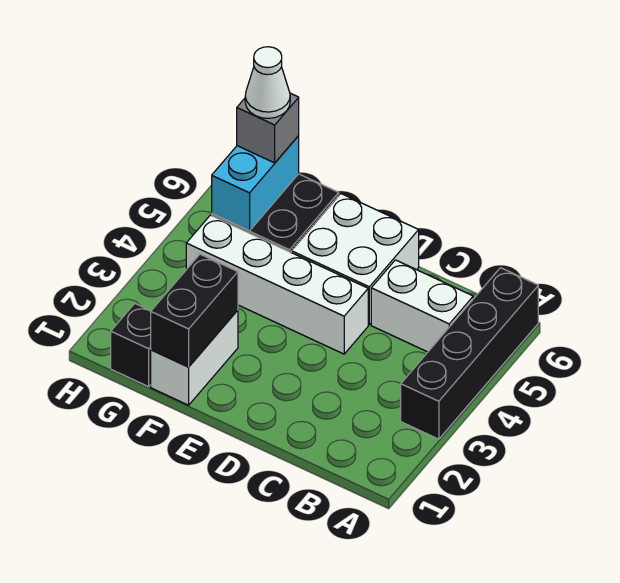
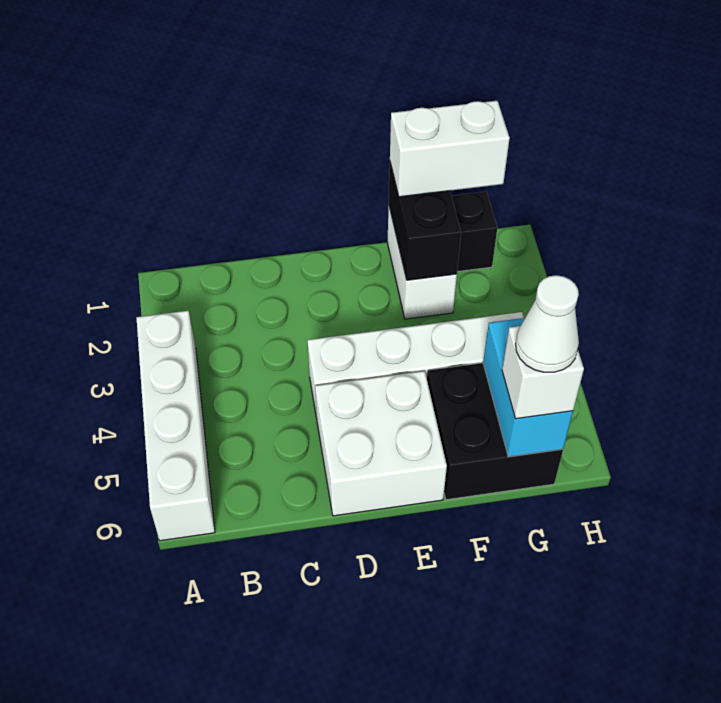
black brick A3:A6 level 1 -> white brick A3:A6 level 1
white brick B5:C5 level 1 -> white brick F1:G1 level 3
grey brick G6 level 3 -> white brick G6 level 3

